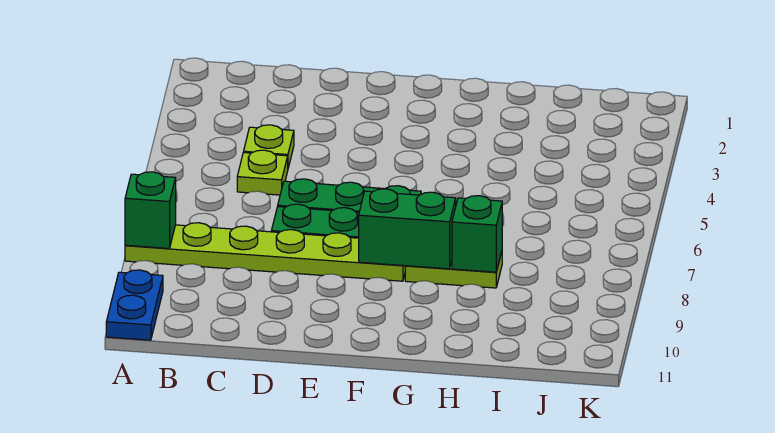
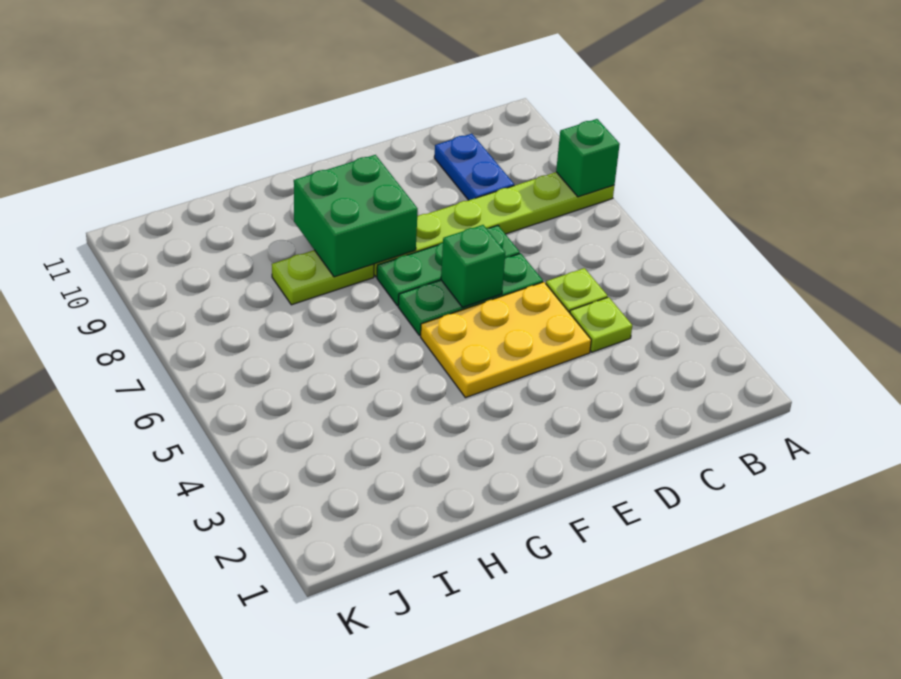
blue plate A10:A11 level 1 -> blue plate C9:C10 level 1
none -> yellow plate D4:F5 level 1
green brick F8:G8 level 2 -> green brick F8:G9 level 2
green brick H8 level 2 -> green brick E6 level 2

